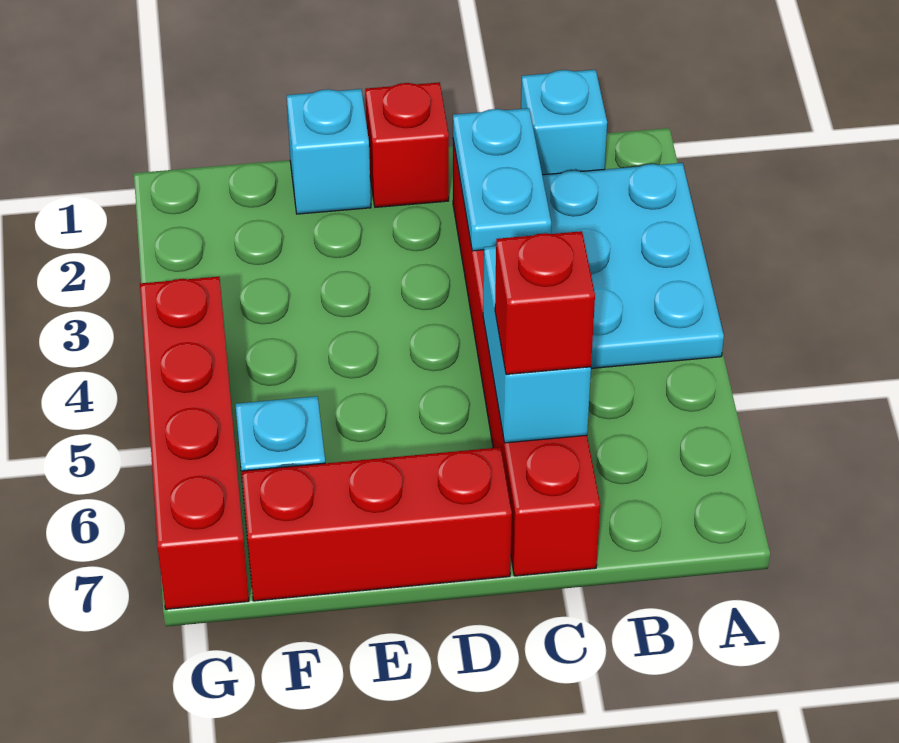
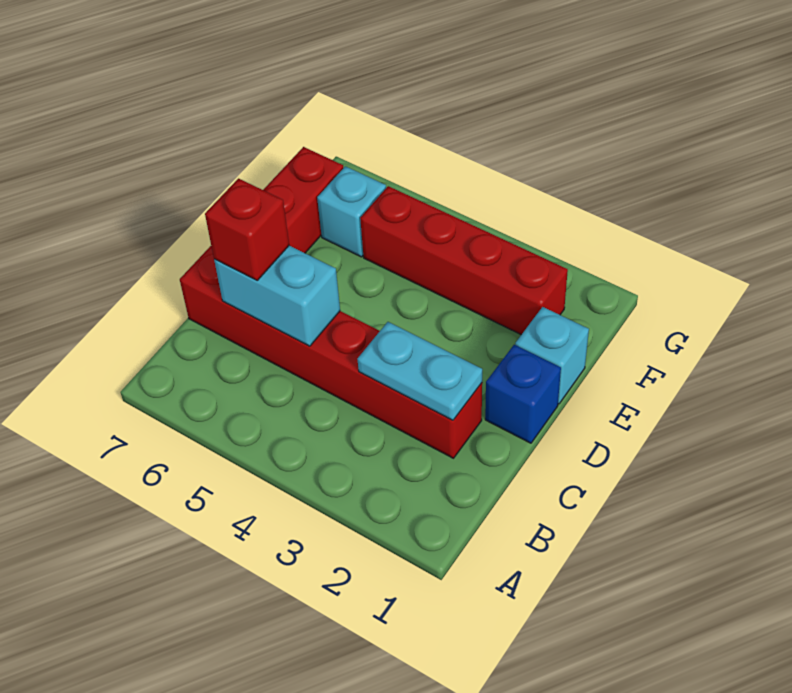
cyan plate A2:B4 level 1 -> none
cyan brick B1 level 1 -> none
red brick D1 level 1 -> blue brick D1 level 1
red brick G4:G7 level 1 -> red brick F2:F5 level 1

